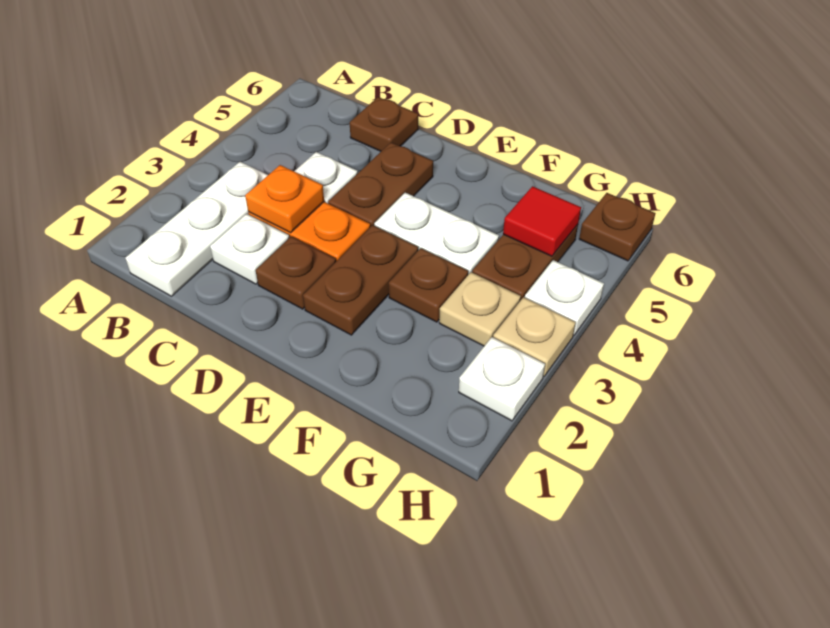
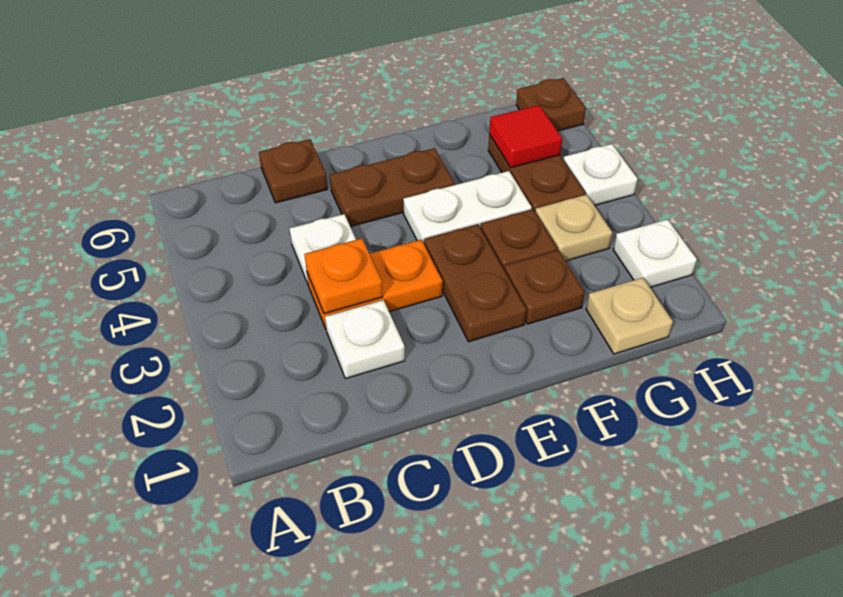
white plate B1:B3 level 1 -> none
brown plate D2 level 1 -> brown plate F2 level 1
brown plate D4:D5 level 1 -> brown plate D5:E5 level 1
tan plate H3 level 1 -> tan plate G1 level 1

